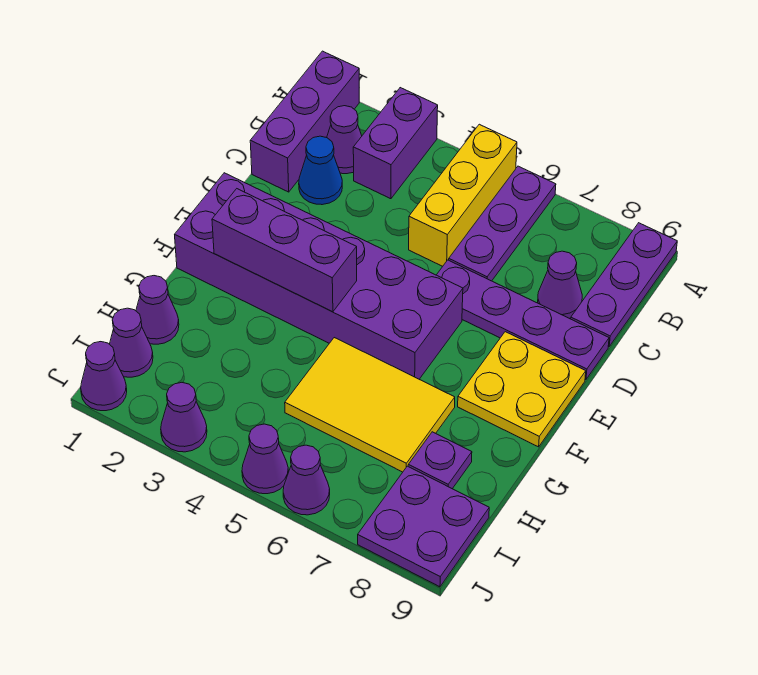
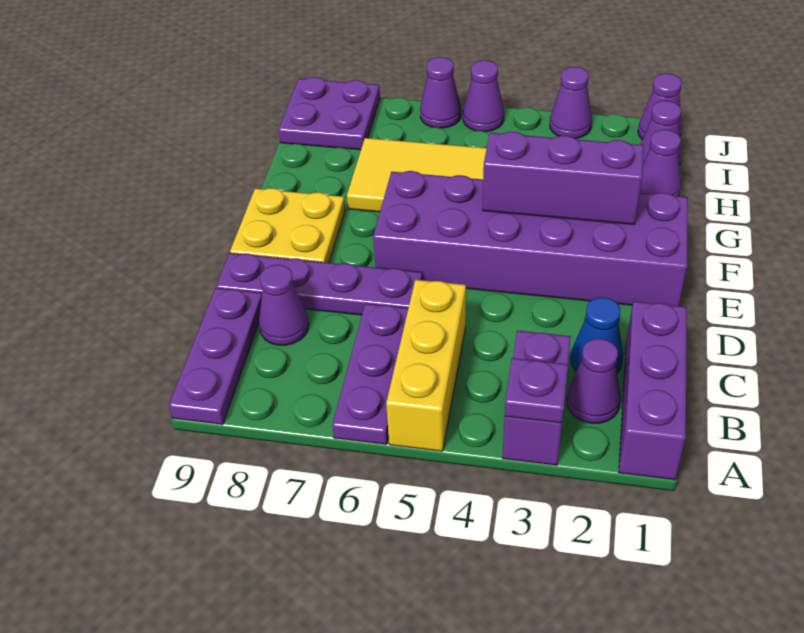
purple plate H8 level 1 -> purple plate A3 level 2

